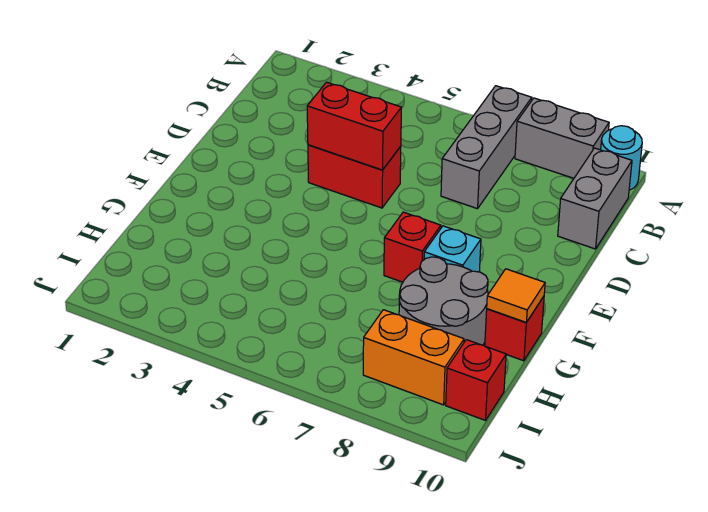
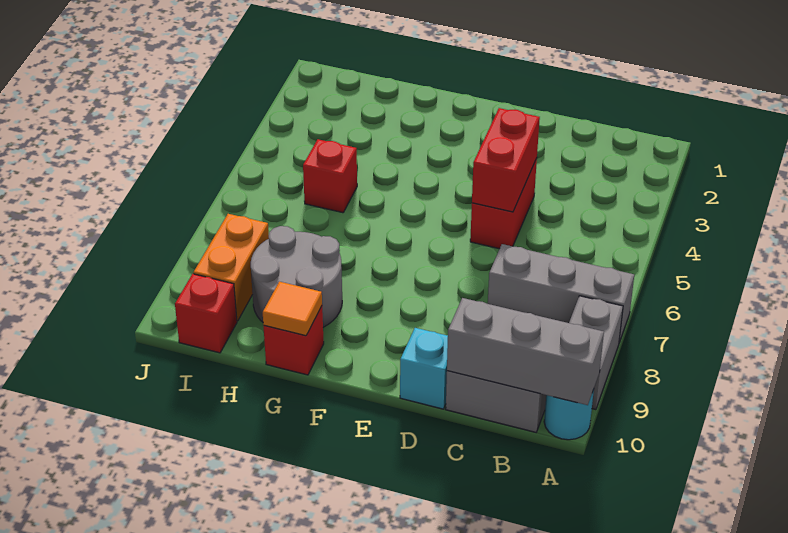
none -> grey brick A10:C10 level 2
red brick F7 level 1 -> red brick H5 level 1
cyan brick F8 level 1 -> cyan brick D10 level 1

